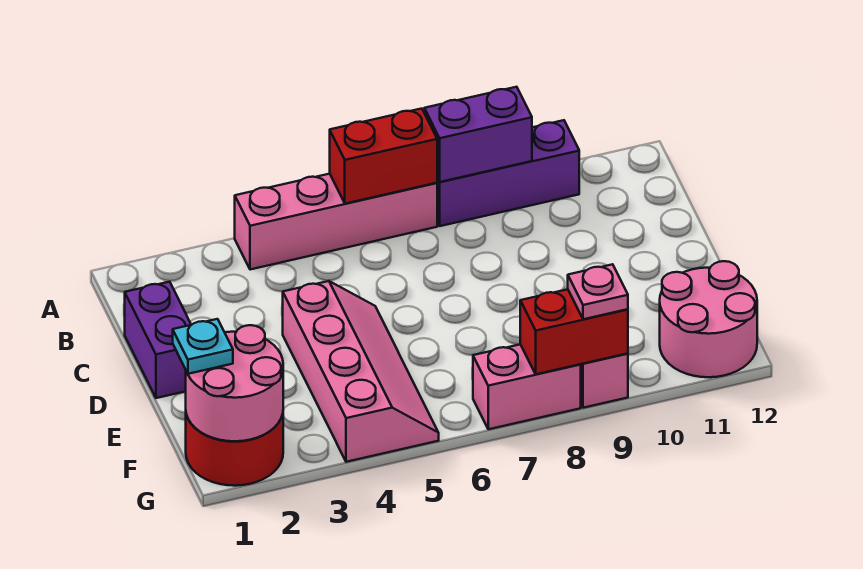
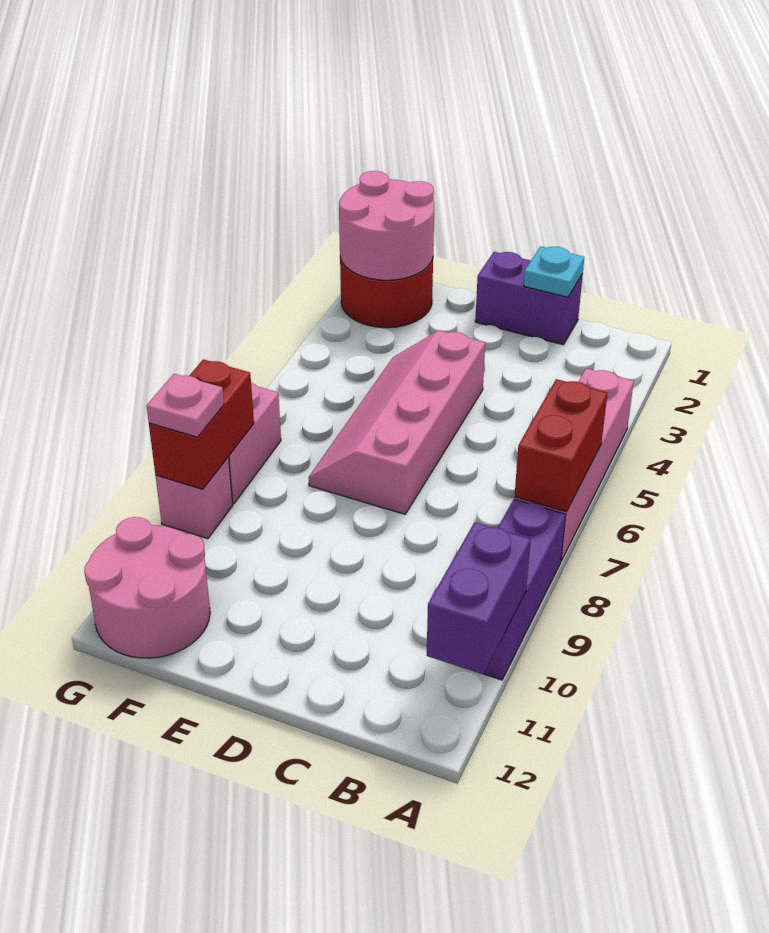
purple brick A8:A9 level 2 -> purple brick A10:A11 level 2
pink slope D4:G5 level 1 top 4 -> pink slope D4:E7 level 1 top D
cyan plate F1 level 3 -> cyan plate C1 level 2

